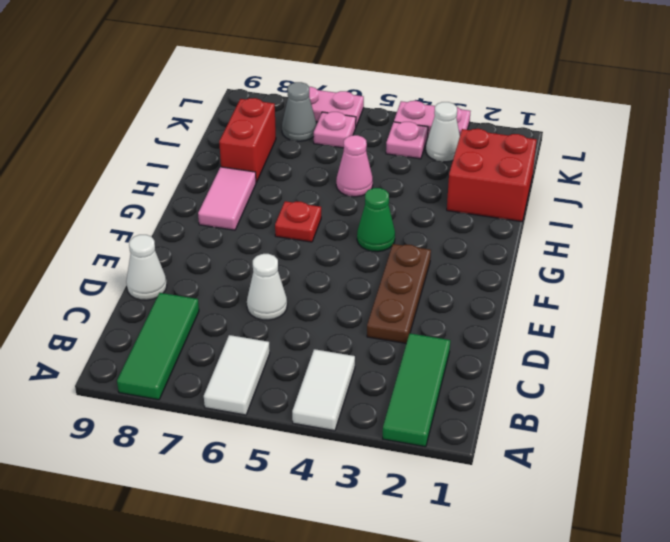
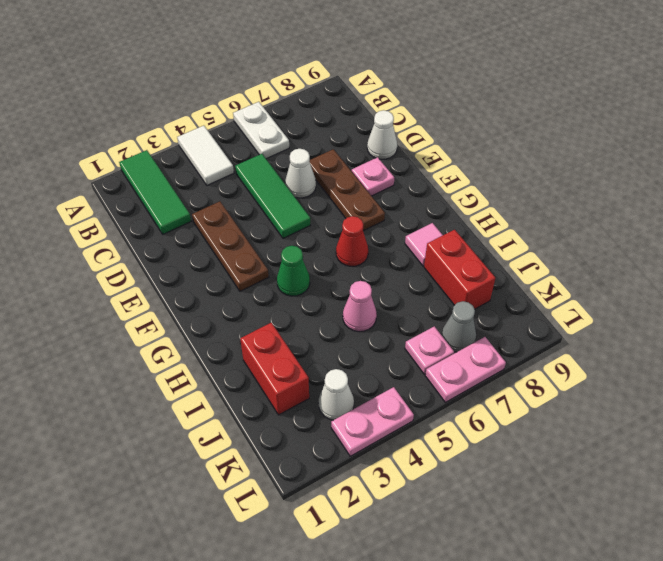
white tile A6:B6 level 1 -> white plate A6:B6 level 1
green tile A8:C8 level 1 -> green tile C5:E5 level 1
none -> brown plate D7:F7 level 1
red plate G6 level 1 -> red cone G6 level 1
pink tile G8:H8 level 1 -> pink tile H8 level 1
red brick I1:J2 level 1 -> red brick I2:J2 level 1
pink plate K4 level 1 -> pink plate E8 level 1

